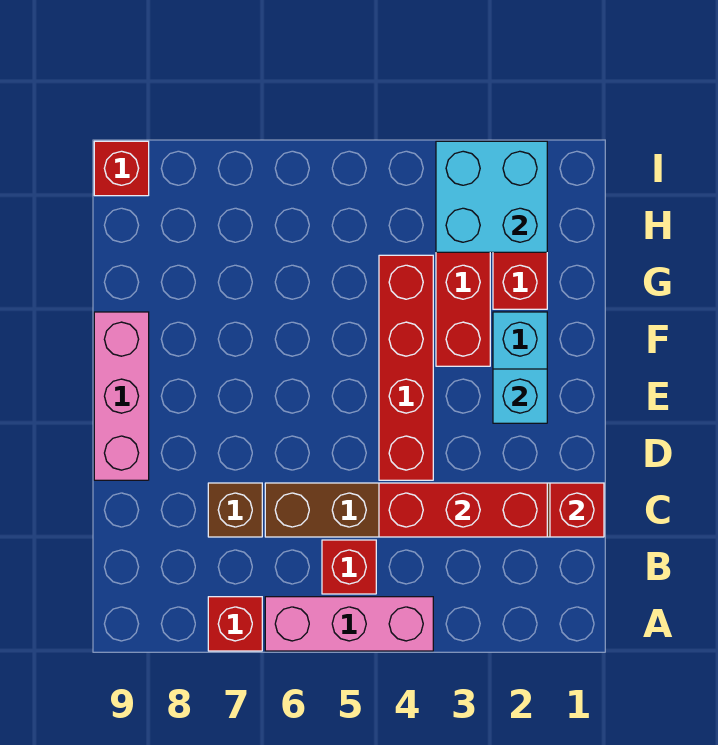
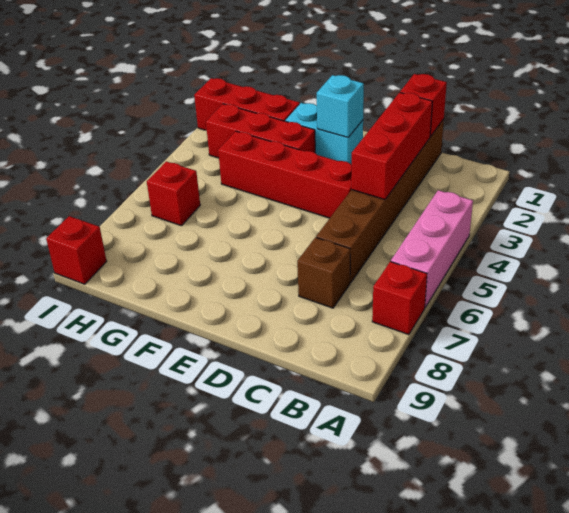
red brick B5 level 1 -> red brick H6 level 1
pink brick D9:F9 level 1 -> none
cyan brick H2:I3 level 2 -> none

